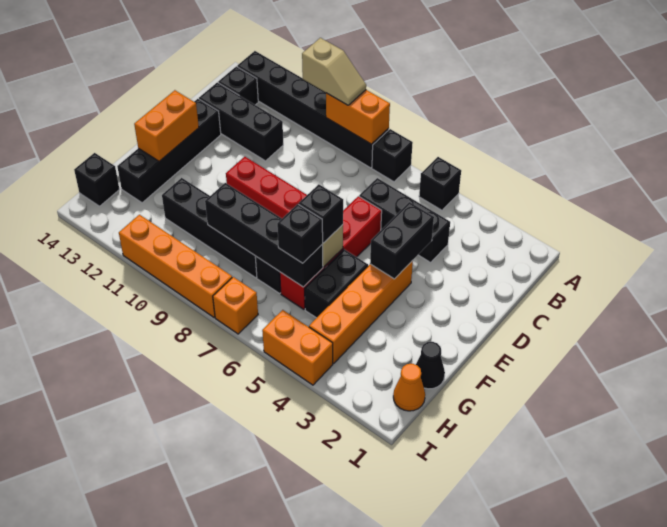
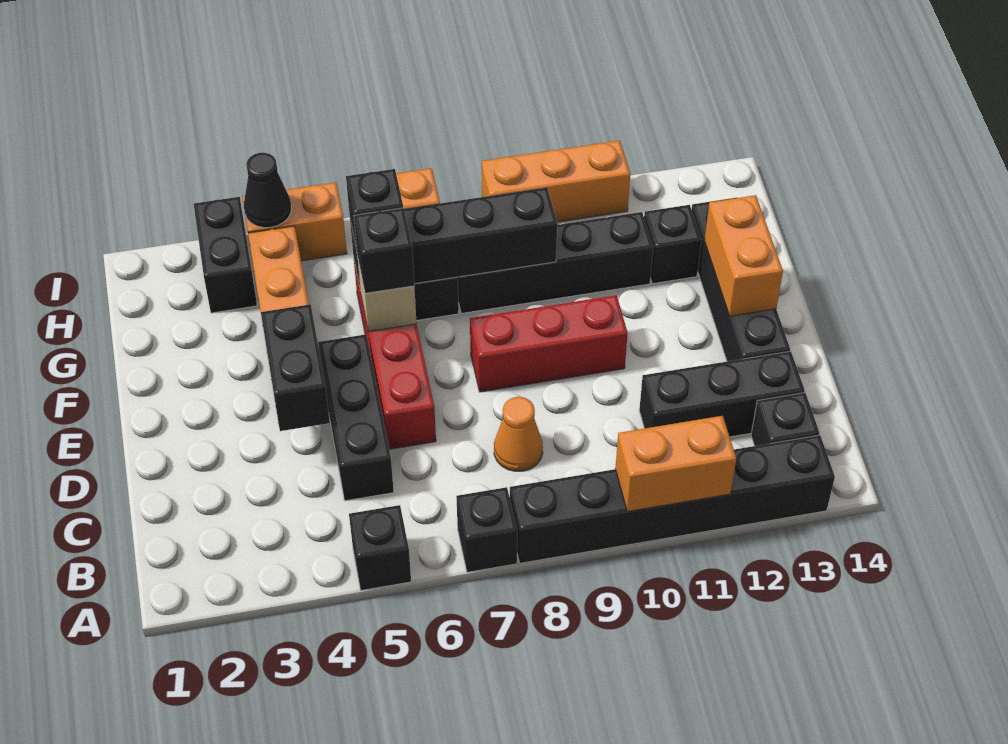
orange brick A8:A9 level 2 -> orange brick A10:A11 level 2
tan slope A9:A10 level 3 top 10 -> none
black brick C4:C6 level 1 -> black brick C5:E5 level 1
black brick F5:G5 level 1 -> black brick H3:I3 level 1
black cone G1 level 1 -> black cone I4 level 2
orange cone H1 level 1 -> orange cone C8 level 1
black brick H14 level 1 -> black brick G12 level 1
orange brick I8:I11 level 1 -> orange brick I9:I11 level 1

